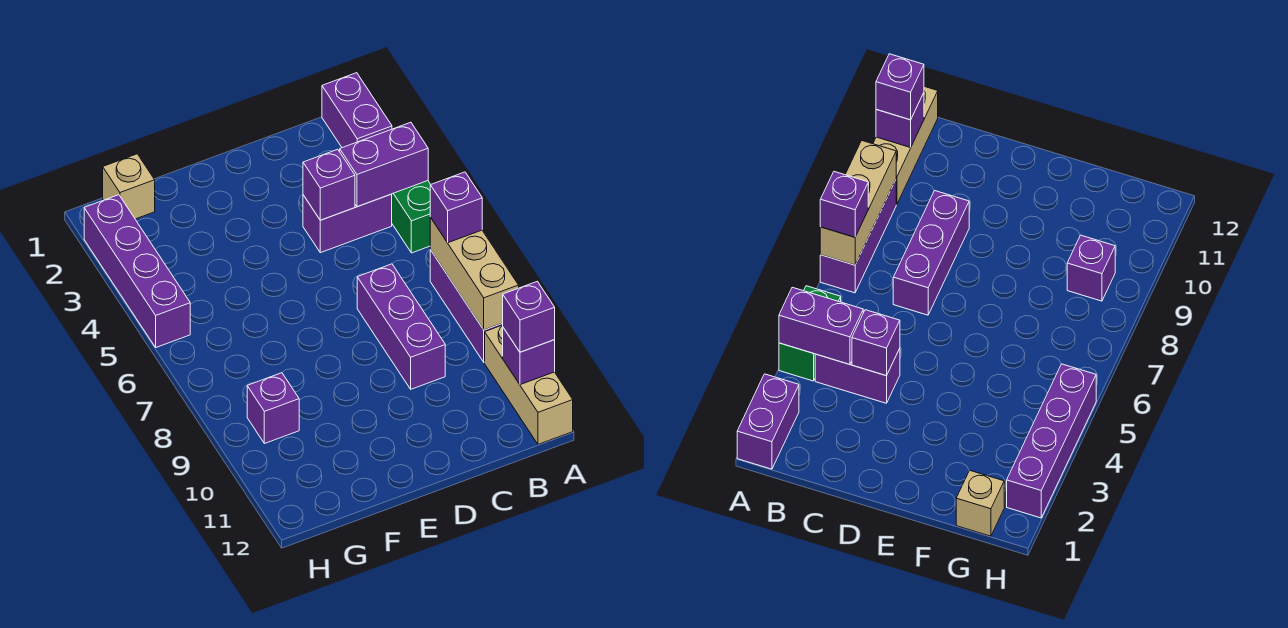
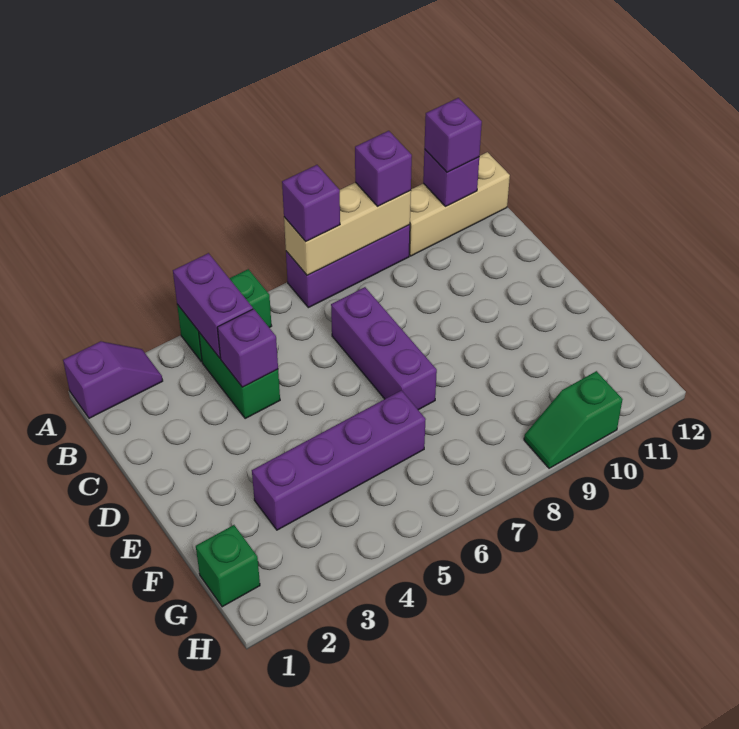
purple brick A1:A2 level 1 -> purple slope A1:A2 level 1 top 1
purple brick B4:C4 level 1 -> green brick B4:C4 level 1
purple brick C7:C9 level 1 -> purple brick C7:E7 level 1
tan brick G1 level 1 -> green brick G1 level 1
purple brick G9 level 1 -> purple brick A9 level 3
purple brick H2:H5 level 1 -> purple brick F3:F6 level 1
none -> green slope H9:H10 level 1 top 10

